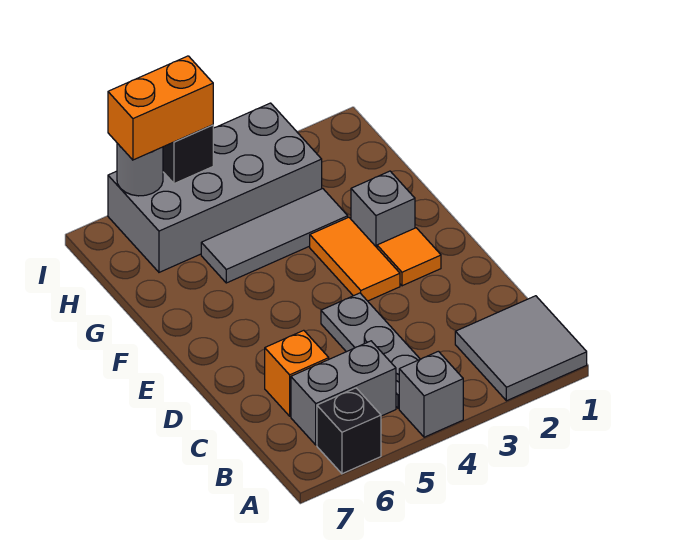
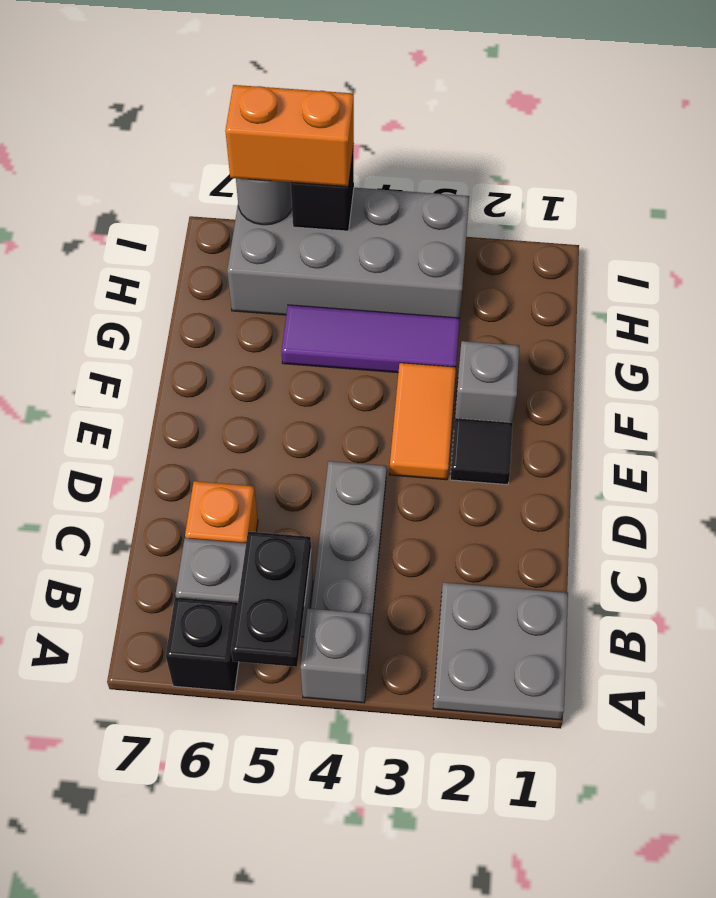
grey tile A1:B2 level 1 -> grey plate A1:B2 level 1
none -> black plate A5:B5 level 2
orange tile E2 level 1 -> black tile E2 level 1
grey tile G3:G5 level 1 -> purple tile G3:G5 level 1

